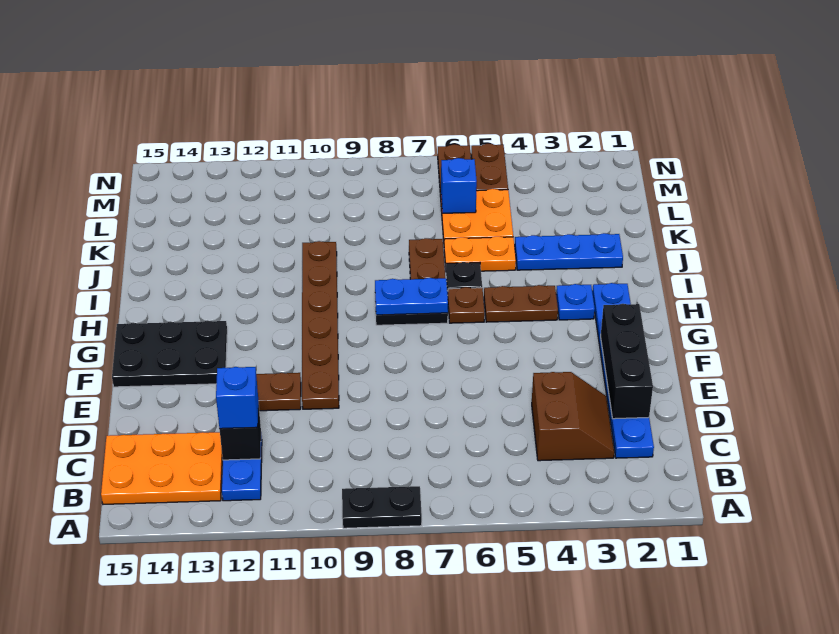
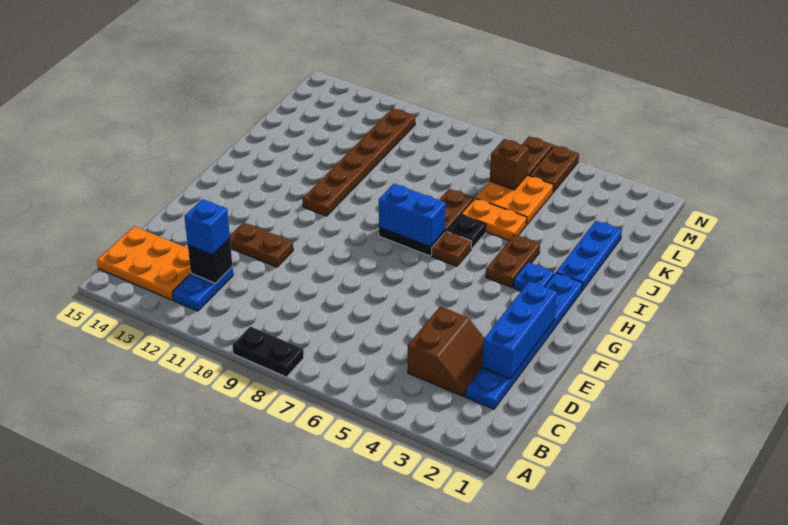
black brick D2:F2 level 2 -> blue brick D2:F2 level 2
brown plate E10:J10 level 1 -> brown plate H11:M11 level 1
black plate F13:G15 level 1 -> none
brown plate H4:H5 level 1 -> brown plate H4:I4 level 1
blue plate H7:H8 level 2 -> blue brick H7:H8 level 2
blue plate J2:J4 level 1 -> blue plate I2:K2 level 1
blue brick L6 level 2 -> brown brick L6 level 2

